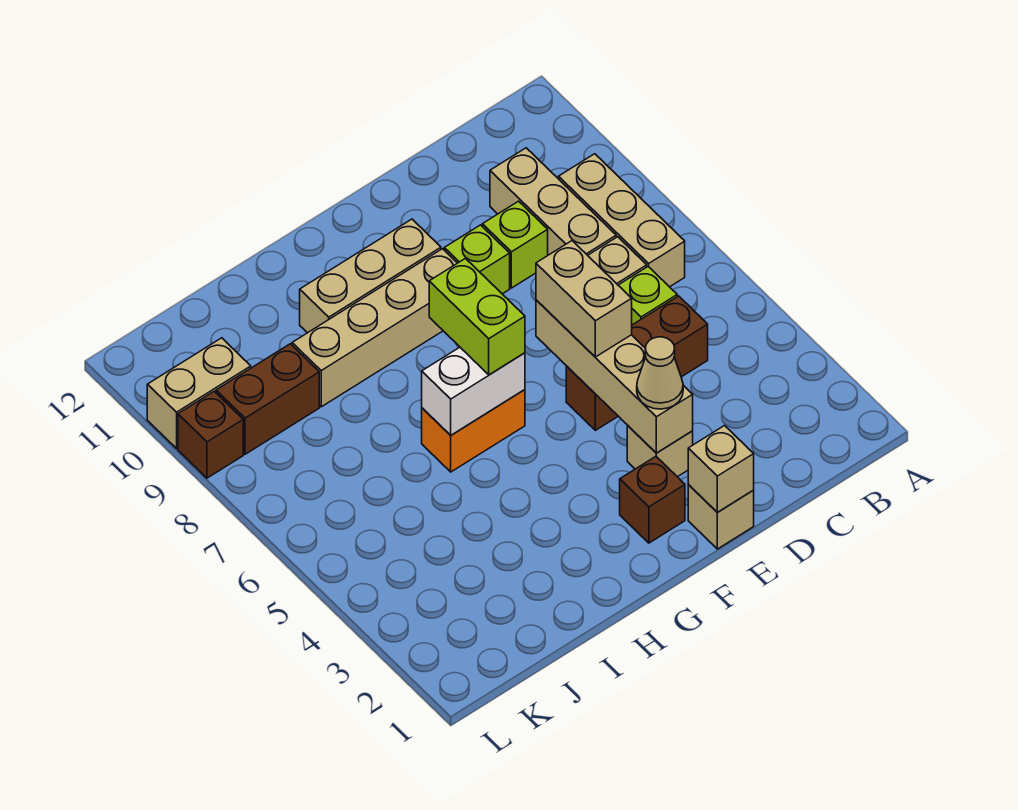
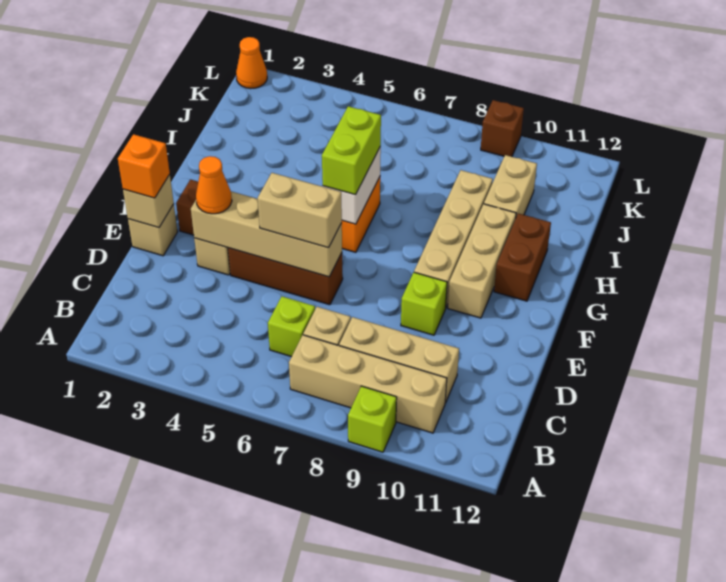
tan brick B7:B9 level 1 -> tan brick B7:B10 level 1
brown brick C5:E5 level 1 -> brown brick E4:E6 level 1
lime brick D9 level 1 -> lime brick A9 level 1
none -> orange brick E1 level 3
tan cone E3 level 3 -> orange cone E3 level 3
lime brick G6:G7 level 3 -> lime brick G6:H6 level 3
brown brick J9:K9 level 1 -> brown brick G11:H11 level 1
tan brick K10:L10 level 1 -> tan brick I10:J10 level 1
none -> orange cone L1 level 1

